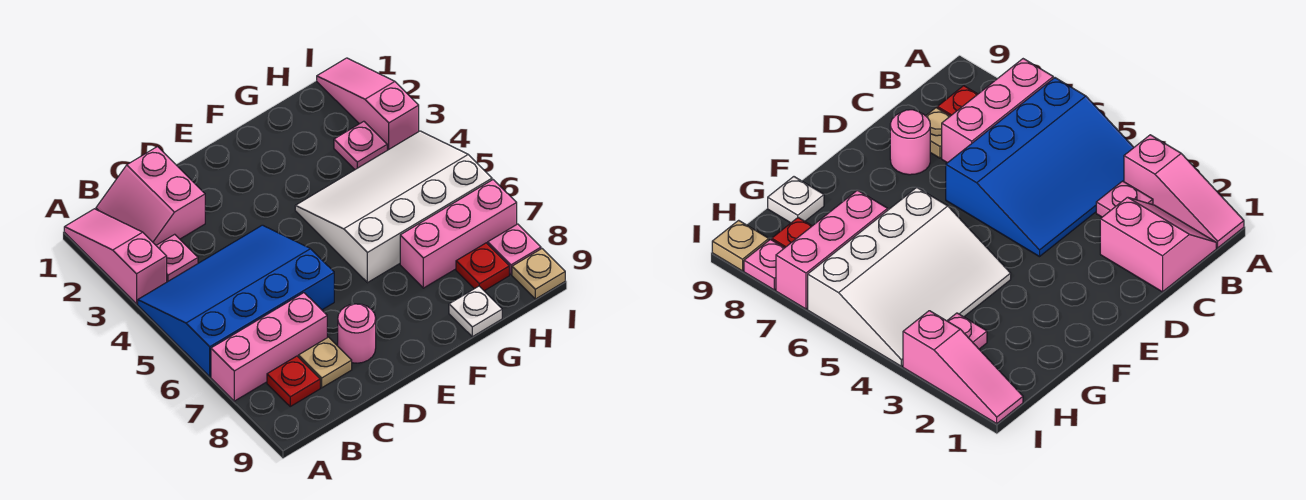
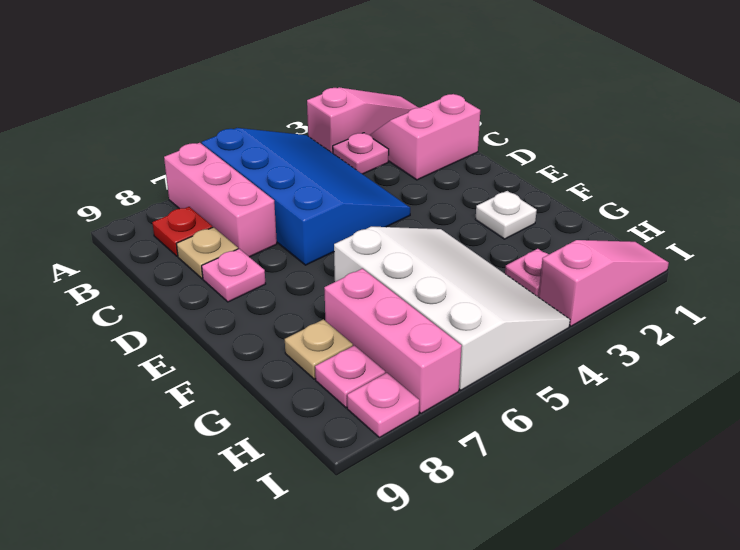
pink round brick D8 level 1 -> pink plate D8 level 1
white plate G9 level 1 -> white plate F2 level 1
red plate H8 level 1 -> pink plate H8 level 1
tan plate I9 level 1 -> tan plate G8 level 1

